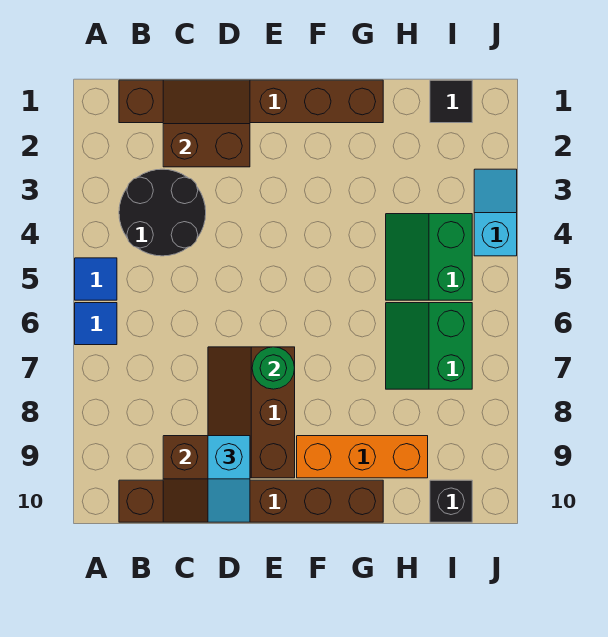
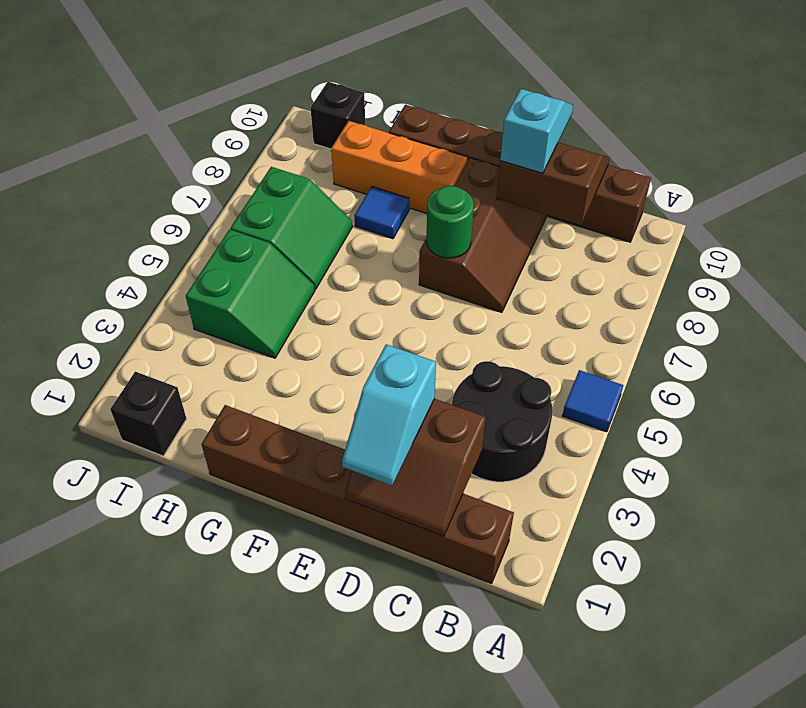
blue tile A6 level 1 -> blue tile G8 level 1
black tile I1 level 1 -> black brick I1 level 1
cyan slope J3:J4 level 1 top 4 -> cyan slope D1:D2 level 3 top 2

